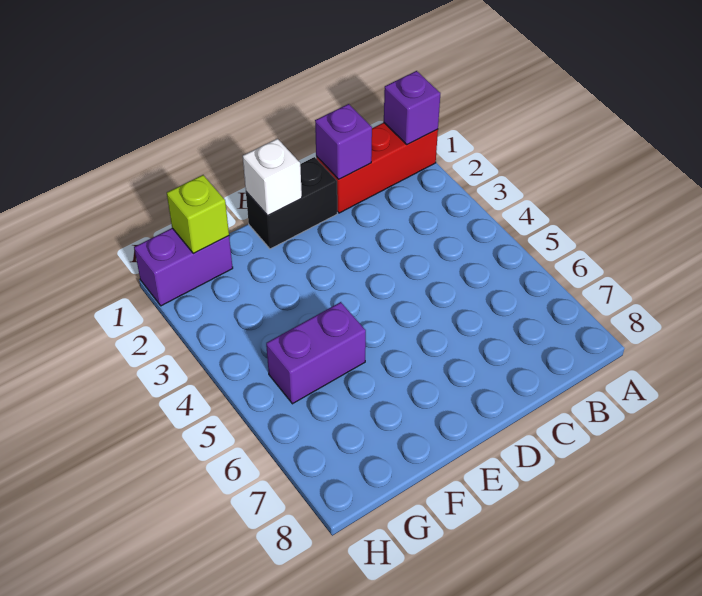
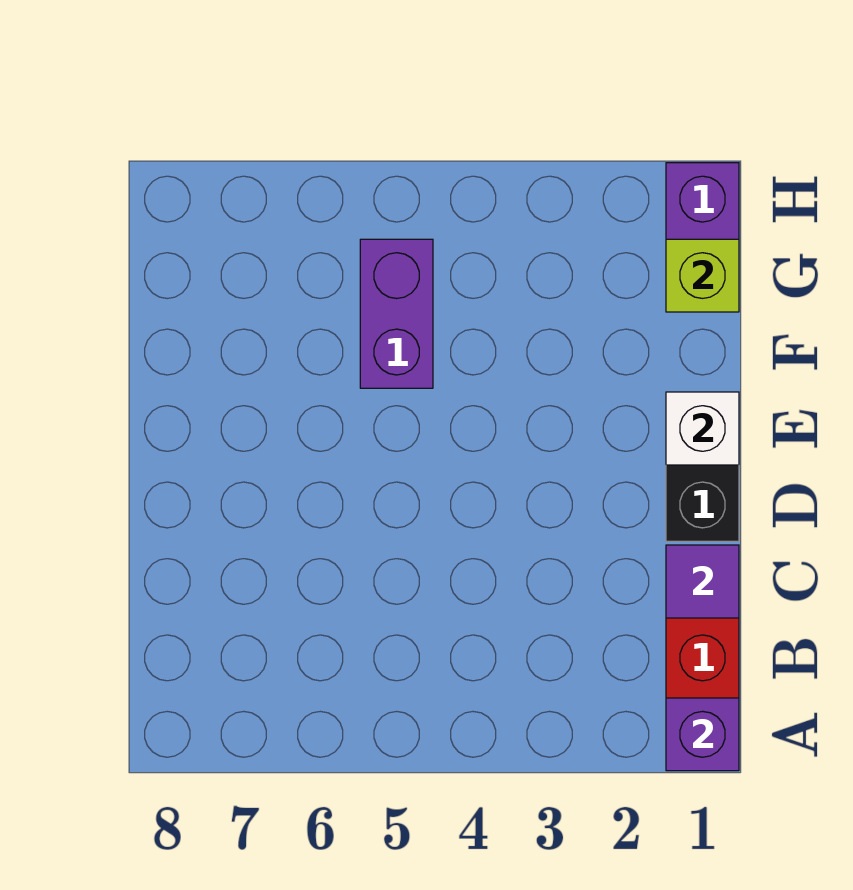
purple brick C1 level 2 -> purple tile C1 level 2

